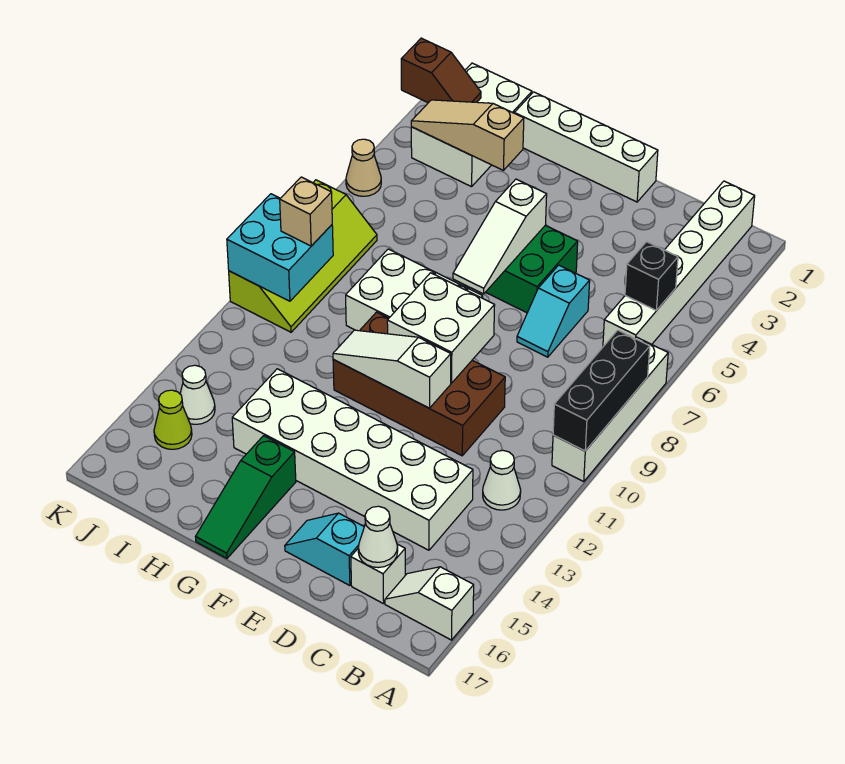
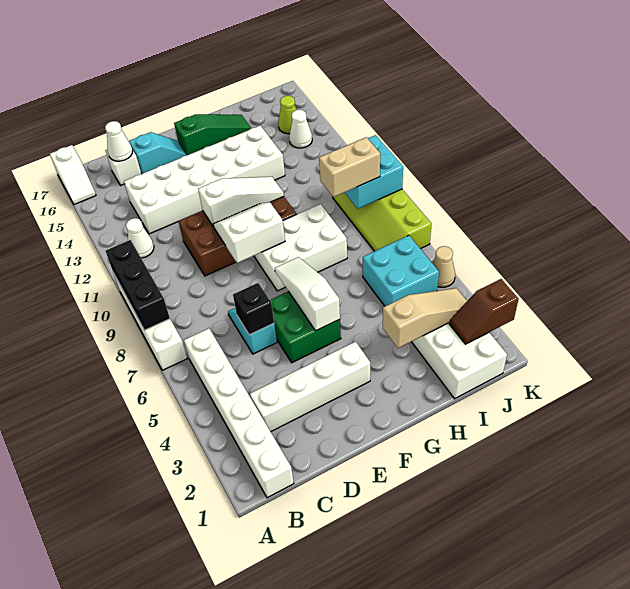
white slope A16:B16 level 1 top A -> white slope A16:A17 level 1 top 17
black brick B5 level 2 -> black brick D6 level 2
white brick E1:H1 level 1 -> white brick C3:F3 level 1
white brick E9:F10 level 2 -> white slope E9:F10 level 2 top 9
green slope G15:G17 level 1 top 15 -> green slope F16:H16 level 1 top F
none -> cyan brick I5:J6 level 1
tan brick J9 level 3 -> tan brick I9:J9 level 3

